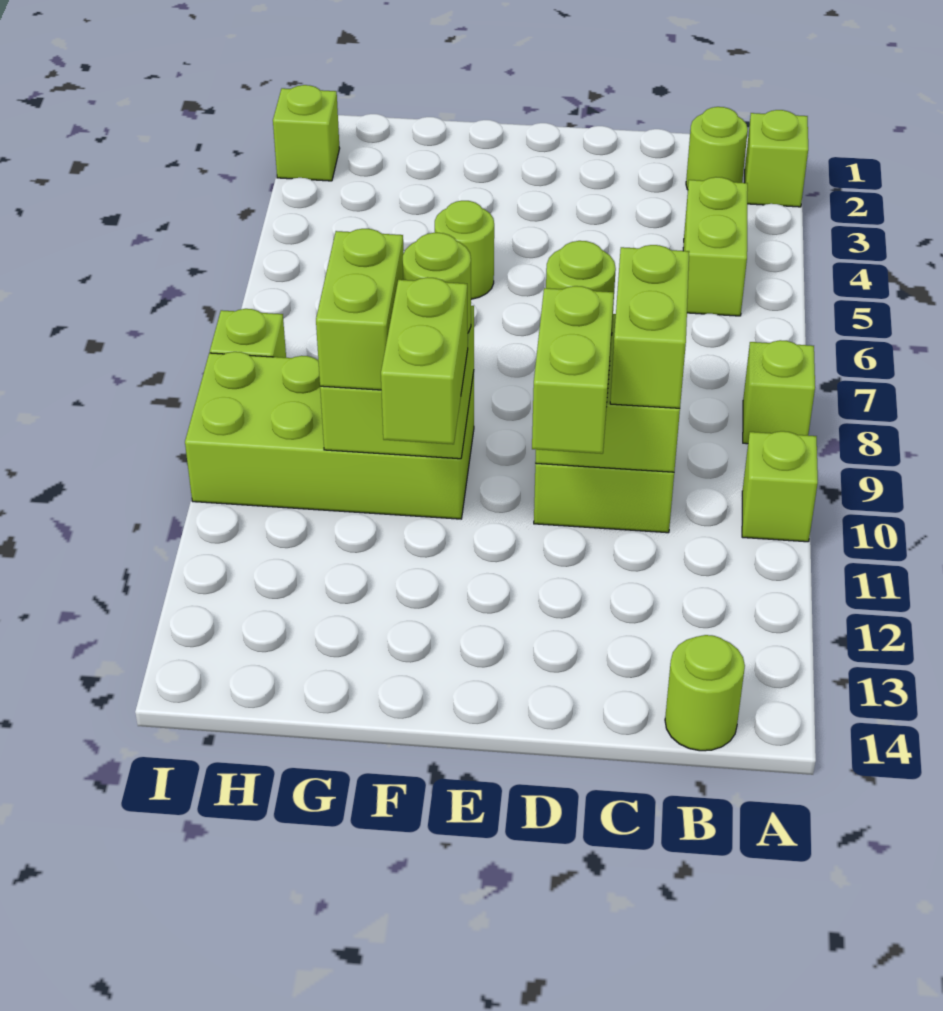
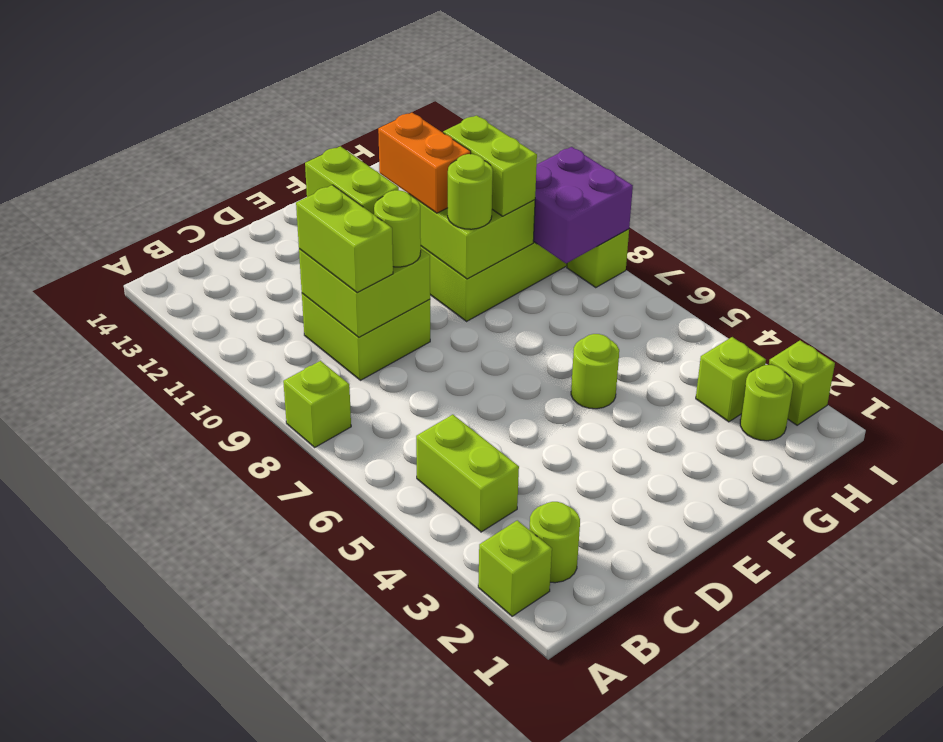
lime brick A10 level 1 -> lime brick H3 level 1
lime round brick B14 level 1 -> lime round brick H2 level 1
lime brick F10:F11 level 3 -> orange brick F10:F11 level 3
none -> purple brick H8:I9 level 2

